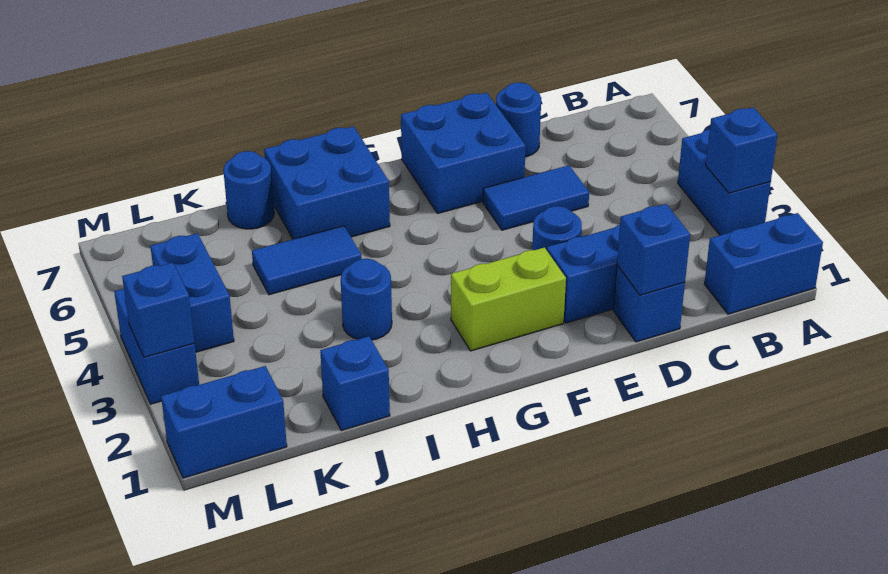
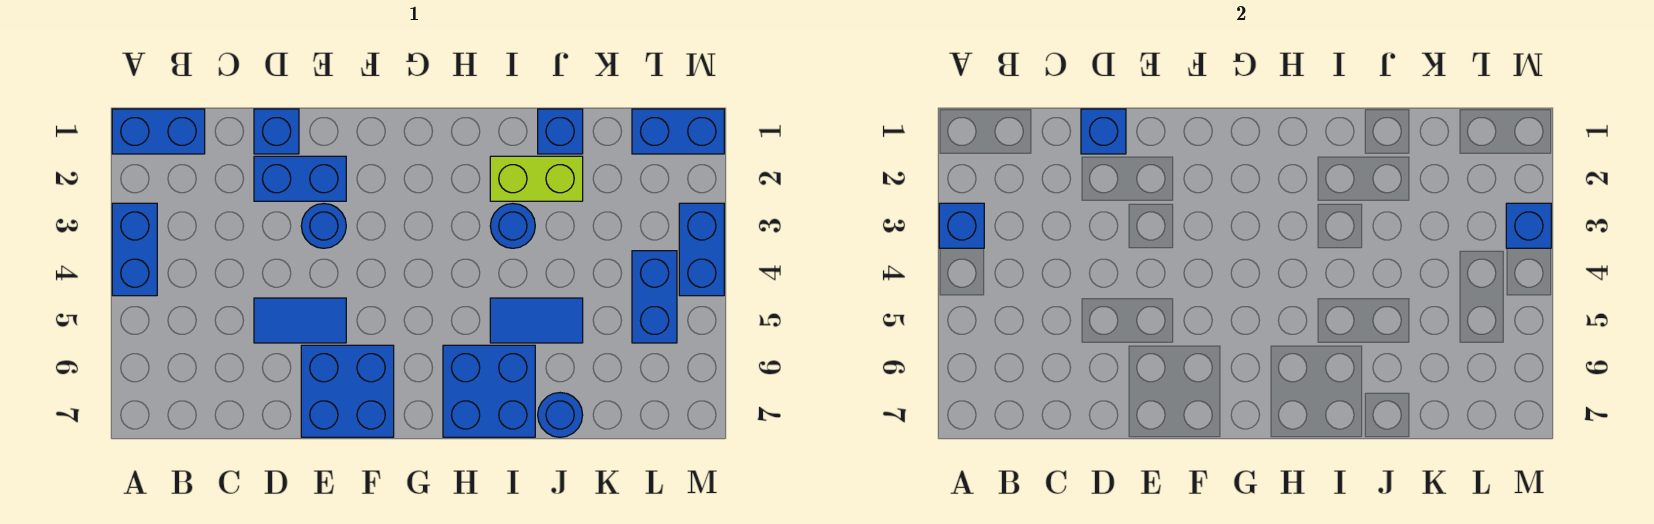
blue round brick D7 level 1 -> none
lime brick F2:G2 level 1 -> lime brick I2:J2 level 1

